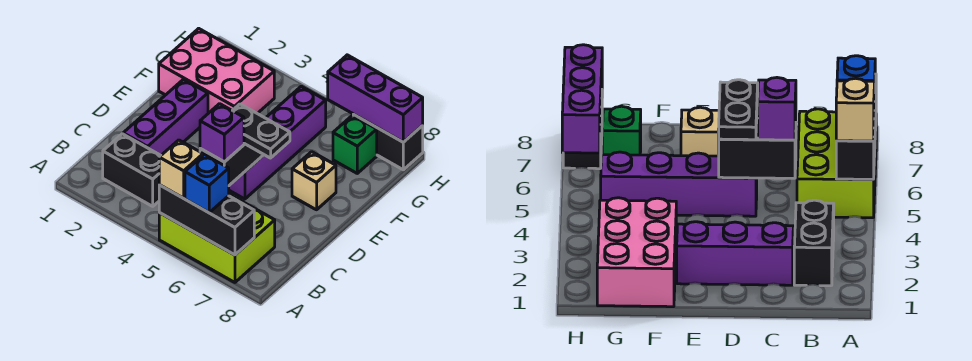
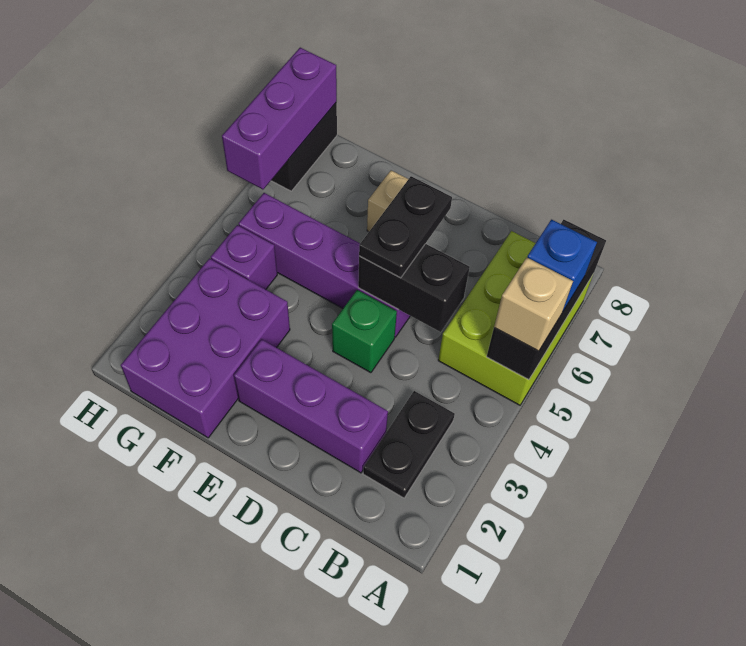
black brick B2:B3 level 1 -> black plate B2:B3 level 1
purple brick C5 level 3 -> purple brick G4 level 1
pink brick F1:G3 level 1 -> purple brick F1:G3 level 1
green brick G7 level 1 -> green brick D4 level 1

